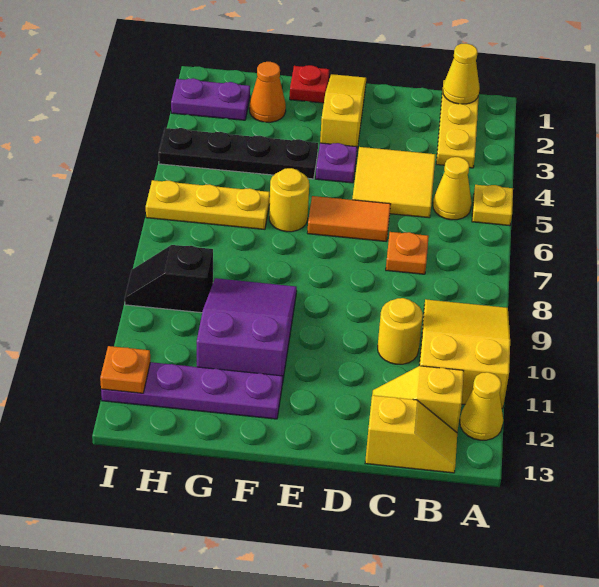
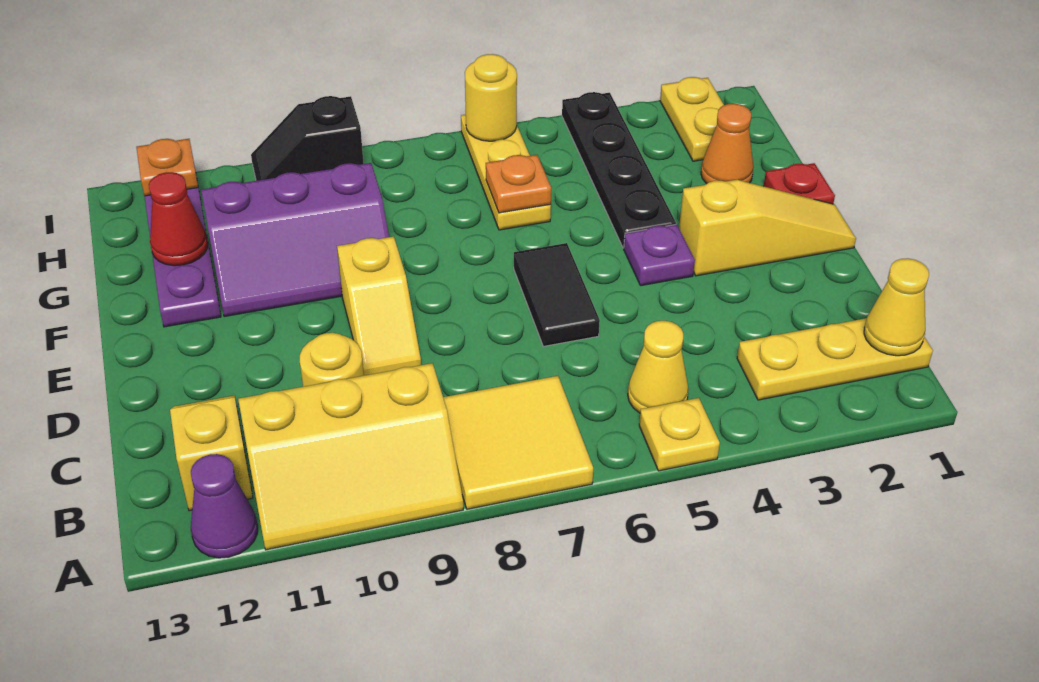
yellow slope A9:B11 level 1 top 11 -> yellow slope A9:B11 level 1 top B
yellow cone A12 level 1 -> purple cone A12 level 1
yellow slope B13:C13 level 1 top C -> yellow slope D9:E9 level 1 top E
yellow tile C4:D5 level 1 -> yellow tile A7:B8 level 1
orange plate C7 level 1 -> orange plate G6 level 2
orange tile D6:E6 level 1 -> black tile D6:E6 level 1
yellow round brick F6 level 1 -> yellow round brick I6 level 2
purple slope F9:G11 level 1 top 11 -> purple slope F9:G11 level 1 top G
none -> red cone G12 level 2
purple plate H2:I2 level 1 -> yellow plate H2:I2 level 1
black slope H9:I9 level 1 top H -> black slope I9:I10 level 1 top 9

